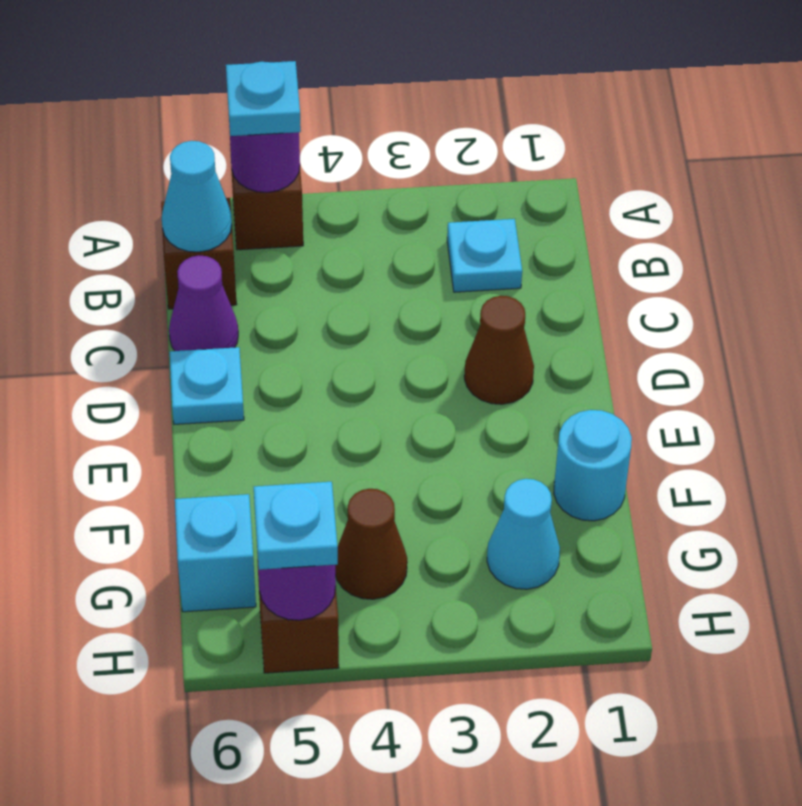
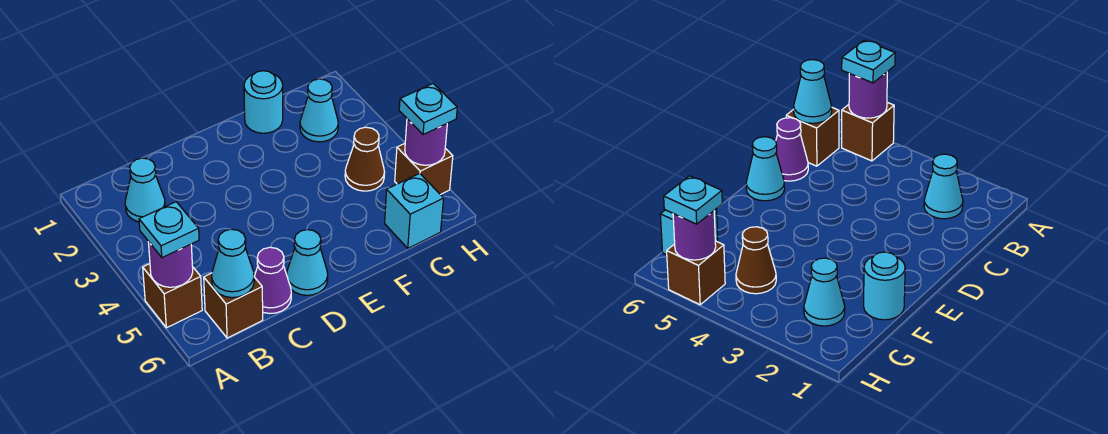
cyan plate B2 level 1 -> cyan cone B2 level 1
brown cone D2 level 1 -> none
cyan plate D6 level 1 -> cyan cone D6 level 1

